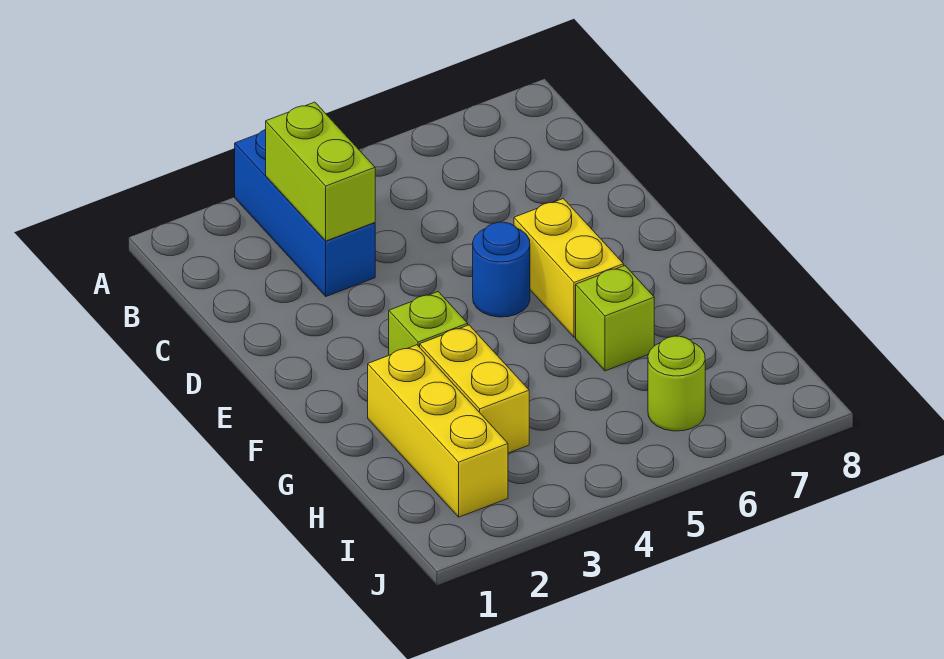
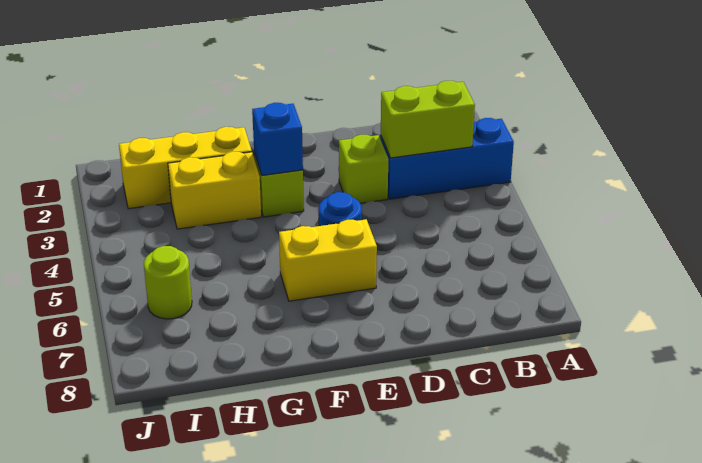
none -> blue brick F3 level 2
lime brick G6 level 1 -> lime brick D3 level 1

